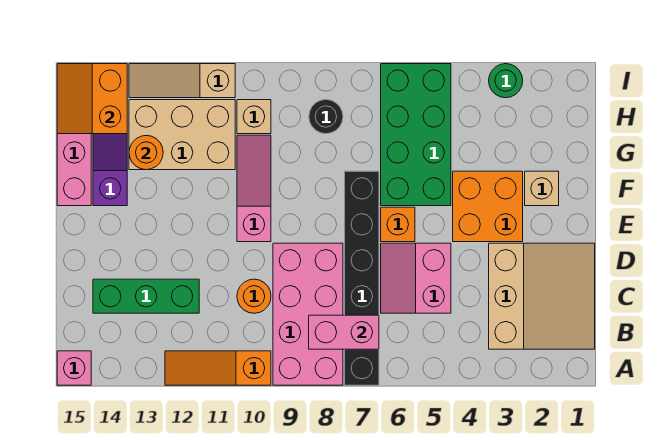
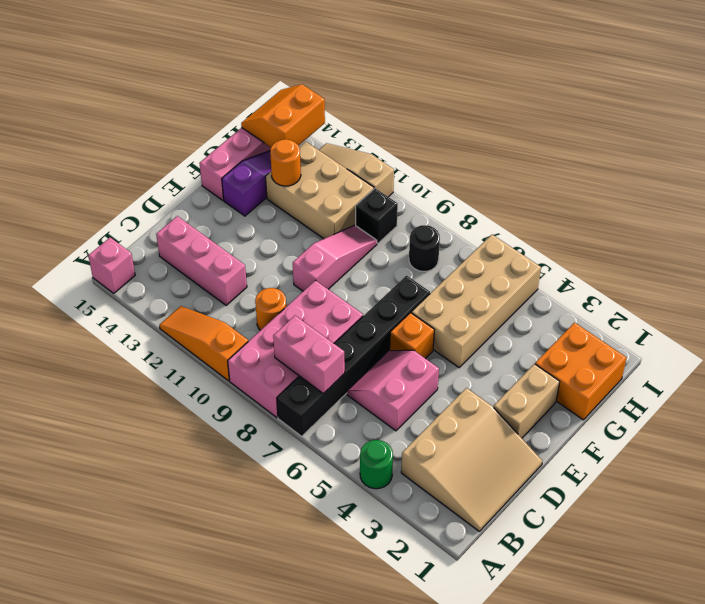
green brick C12:C14 level 1 -> pink brick C12:C14 level 1
orange brick E3:F4 level 1 -> orange brick G1:H2 level 1
tan brick F2 level 1 -> tan brick E2:F2 level 1
green brick F5:I6 level 1 -> tan brick F5:I6 level 1
tan brick H10 level 1 -> black brick H10 level 1
green round brick I3 level 1 -> green round brick A4 level 1

